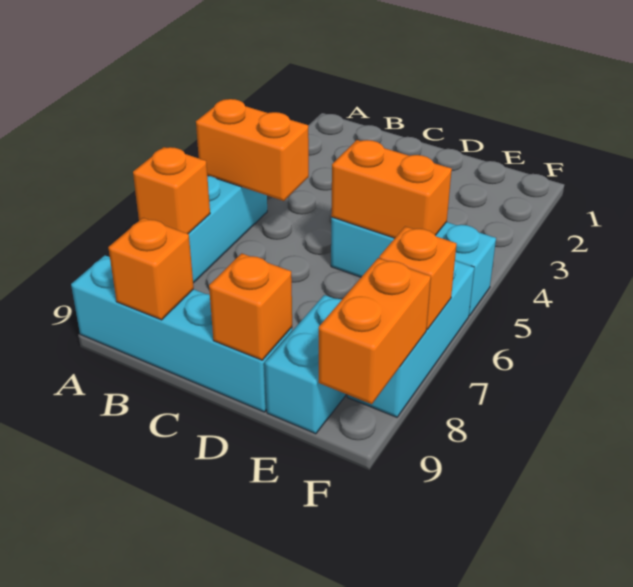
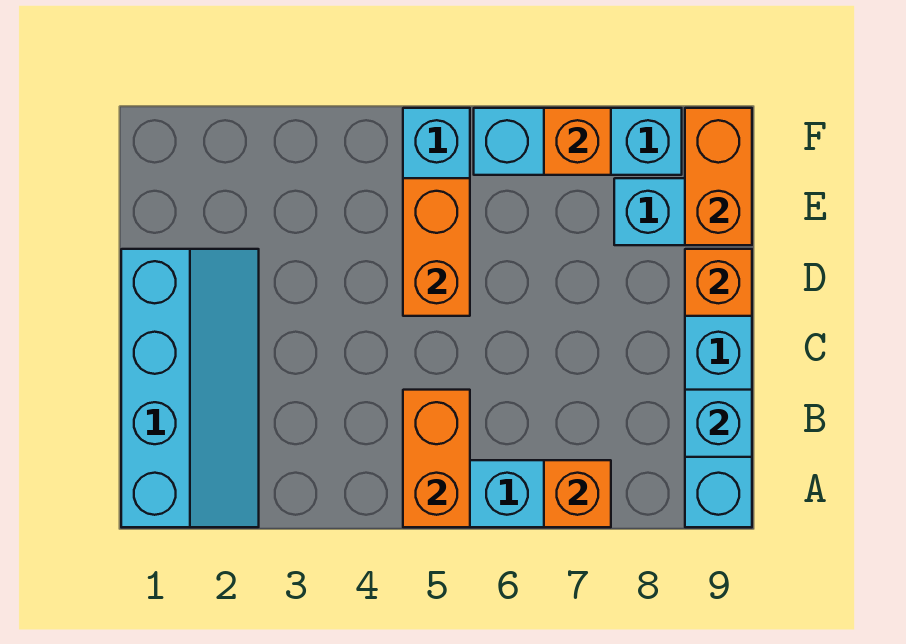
none -> cyan slope A1:D2 level 1 top 1
orange brick B9 level 2 -> cyan brick B9 level 2
orange brick F8:F9 level 2 -> orange brick E9:F9 level 2

